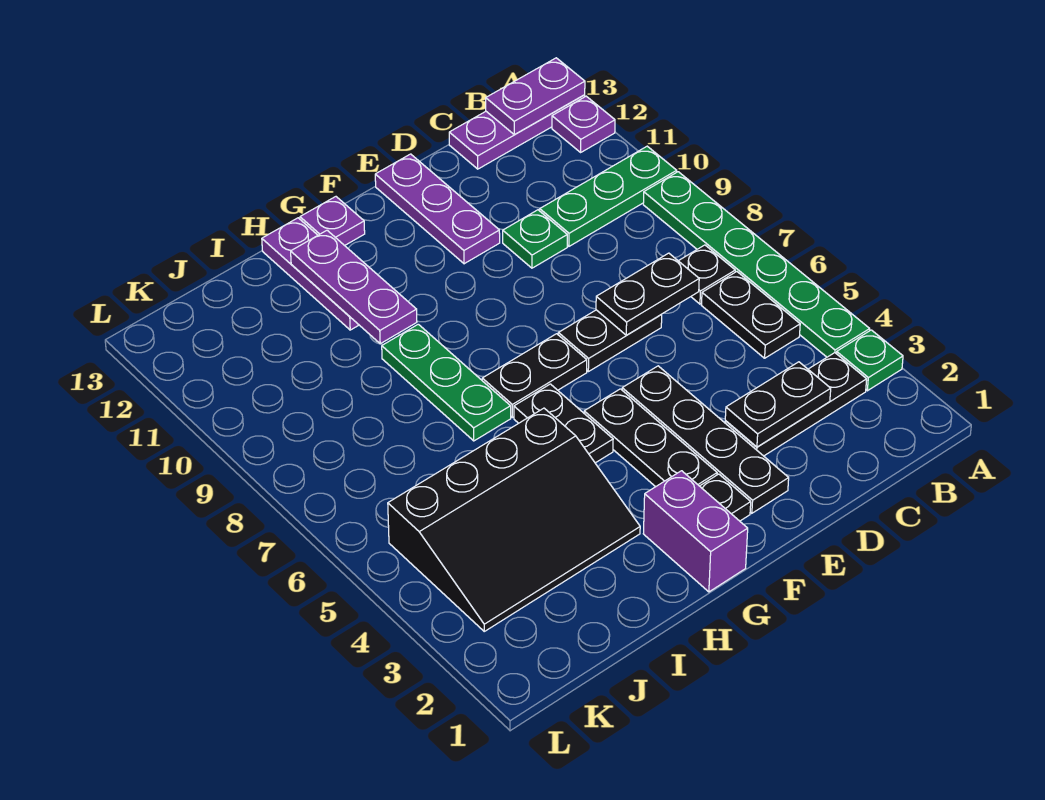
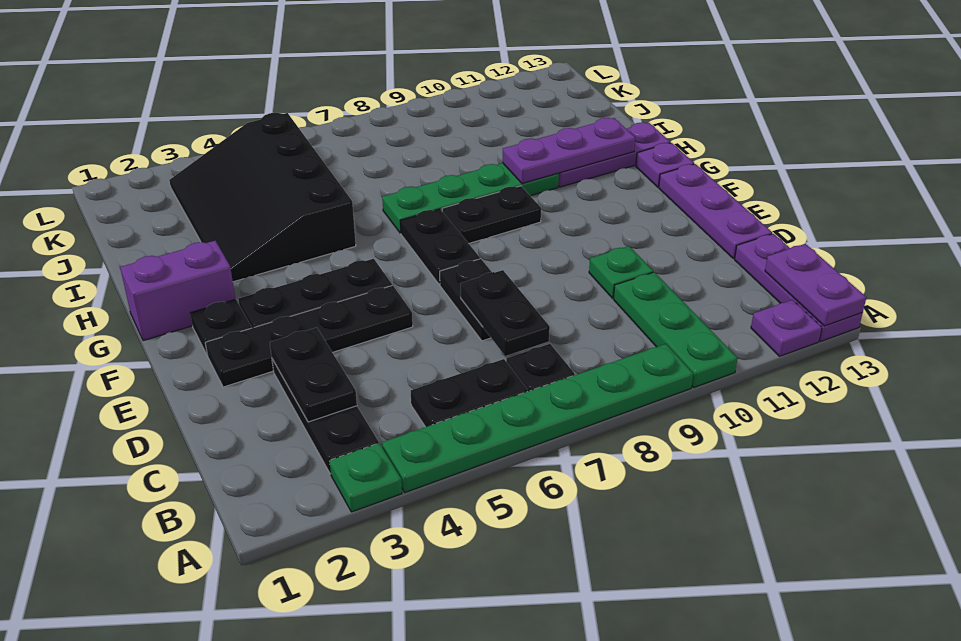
purple plate E11:E13 level 1 -> purple plate D13:F13 level 1
black plate G5:G6 level 1 -> black plate G8:G9 level 1
green plate H7:H9 level 1 -> green plate H7:H10 level 1

